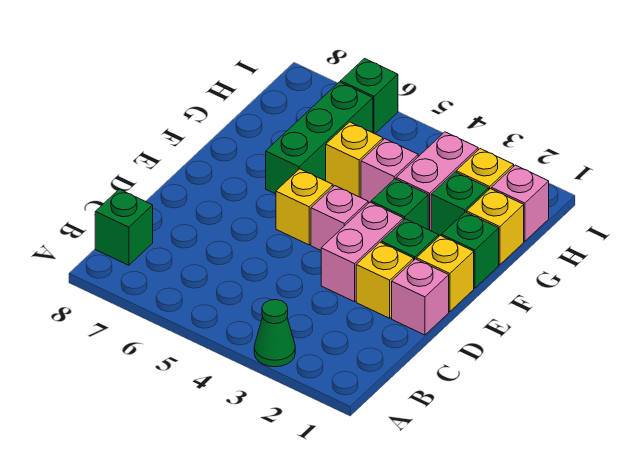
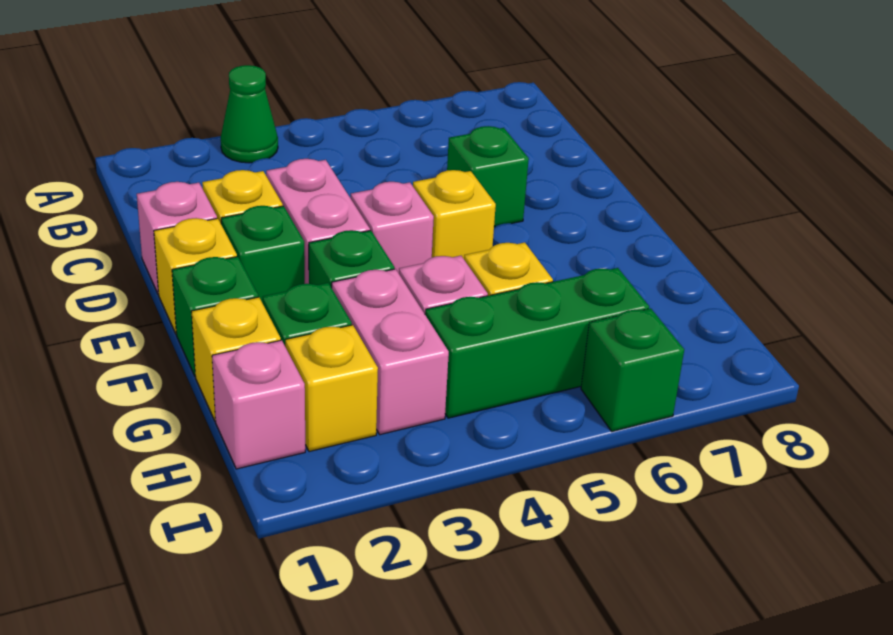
green brick B8 level 1 -> green brick D6 level 1
green brick F6:H6 level 1 -> green brick H4:H6 level 1

